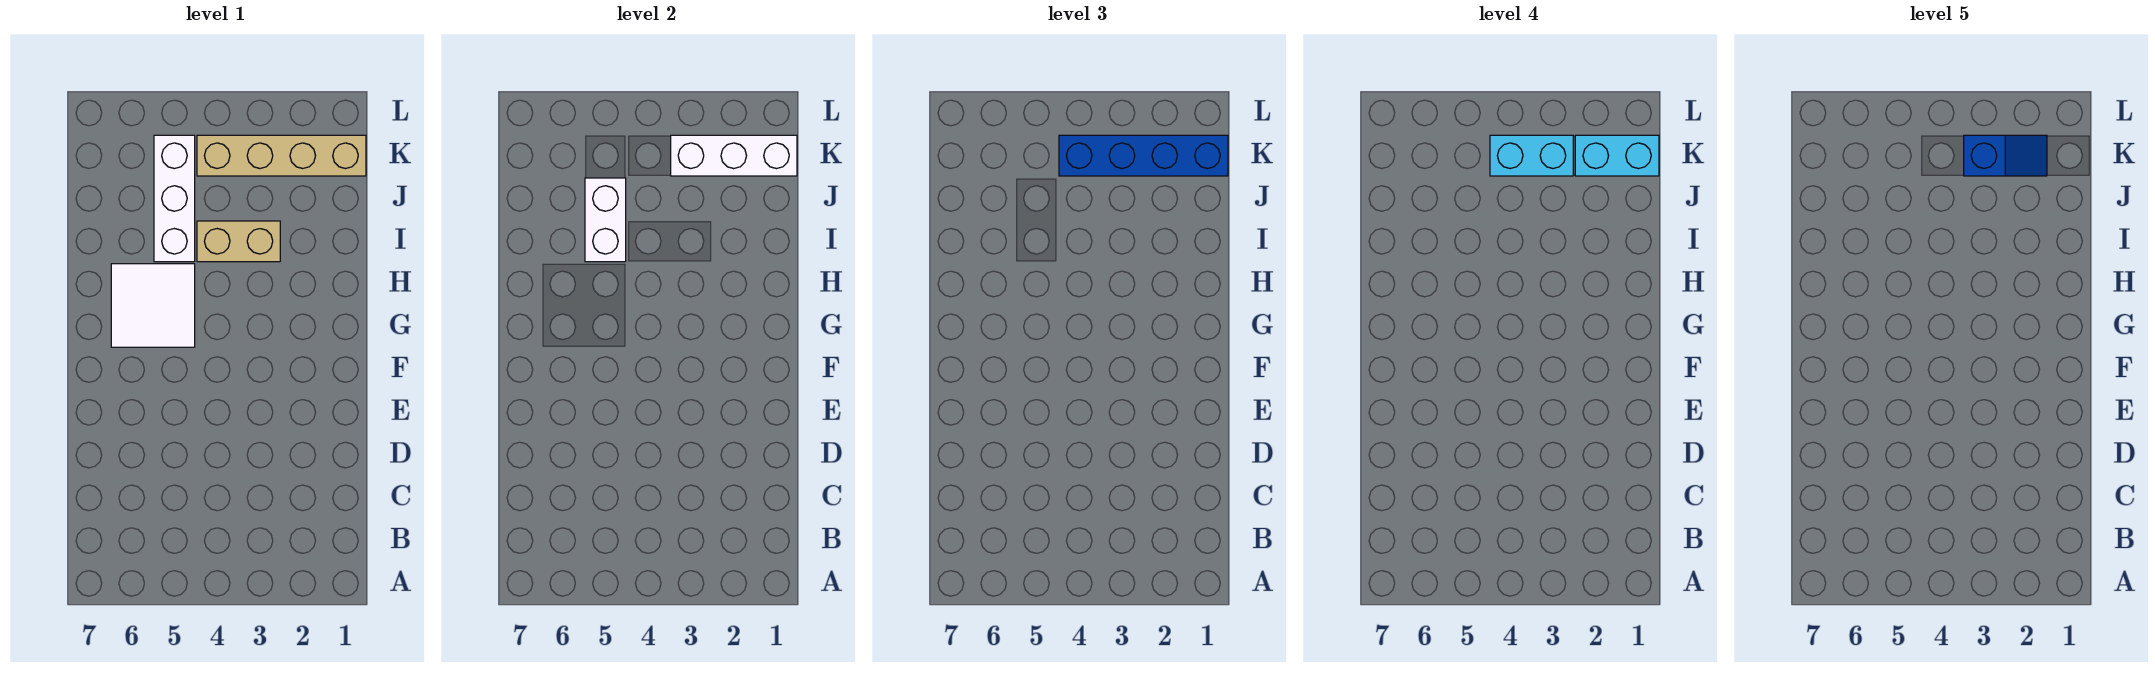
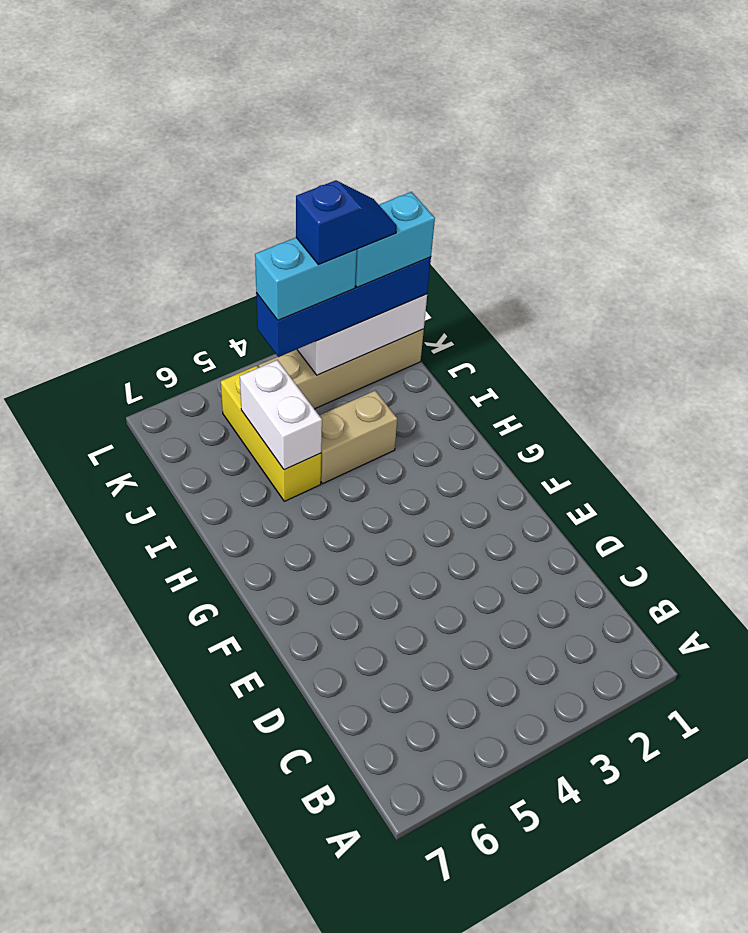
white tile G5:H6 level 1 -> none
white brick I5:K5 level 1 -> yellow brick I5:K5 level 1

